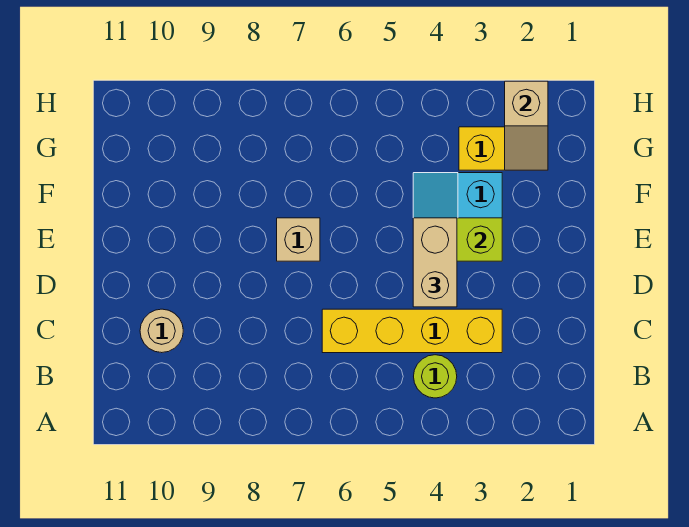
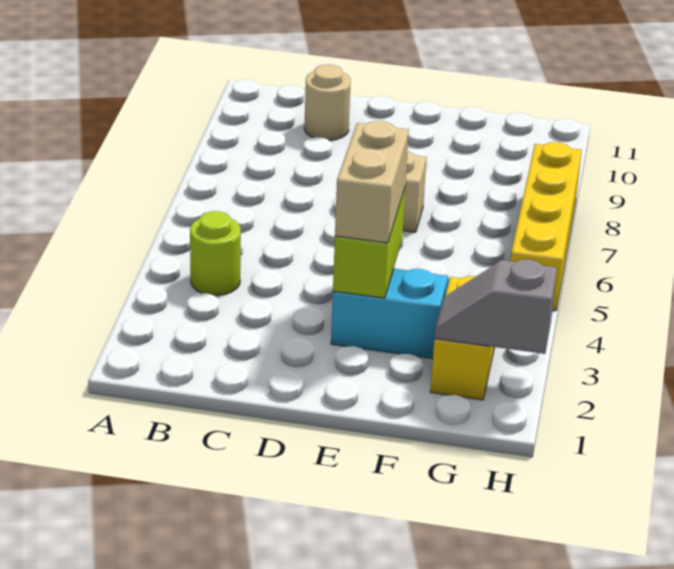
yellow brick C3:C6 level 1 -> yellow brick H5:H8 level 1
tan brick D4:E4 level 3 -> tan brick E3:E4 level 3
tan slope G2:H2 level 2 top H -> grey slope G2:H2 level 2 top H

